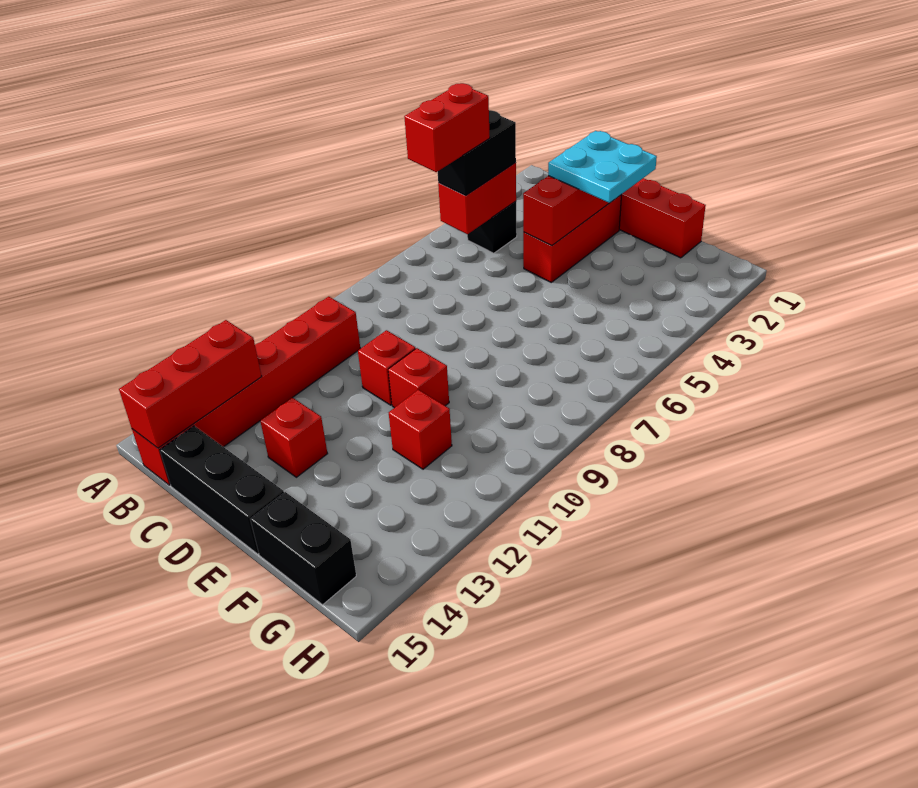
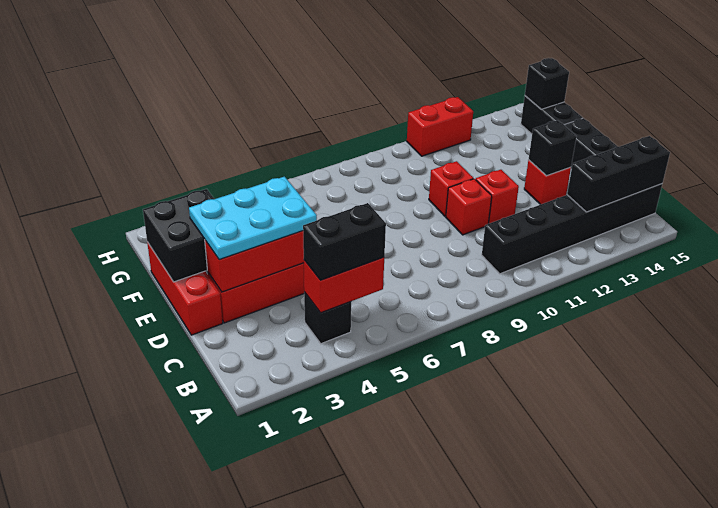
red brick B5:B6 level 4 -> red brick H11:H12 level 1
red brick B10:B15 level 1 -> black brick B10:B15 level 1
red brick B13:B15 level 2 -> black brick B13:B15 level 2
cyan plate D2:E3 level 3 -> cyan plate D2:E4 level 3
none -> black brick D13 level 2
none -> black brick E1:F2 level 2
red brick F11 level 1 -> red brick D11 level 1
none -> black brick G15 level 2

